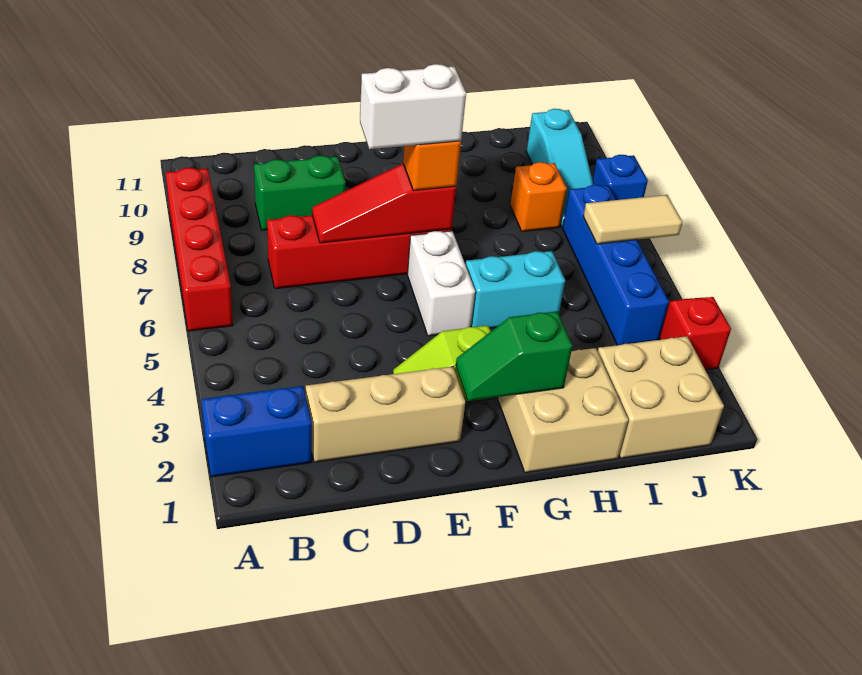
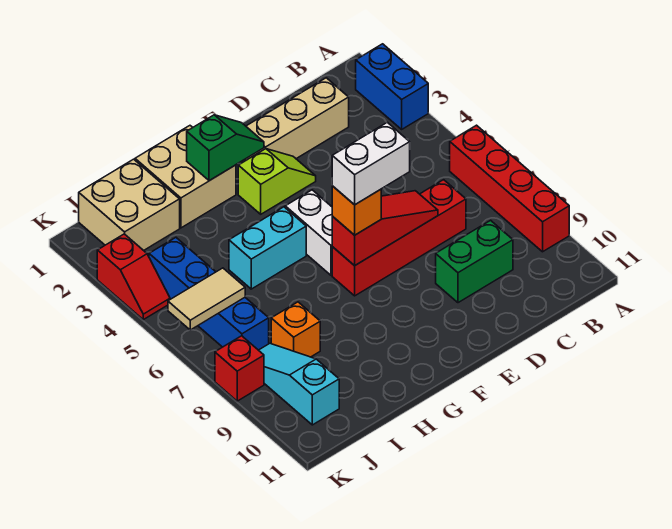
blue brick A2:B2 level 1 -> blue brick A2:A3 level 1
blue brick K8 level 1 -> red brick K8 level 1

